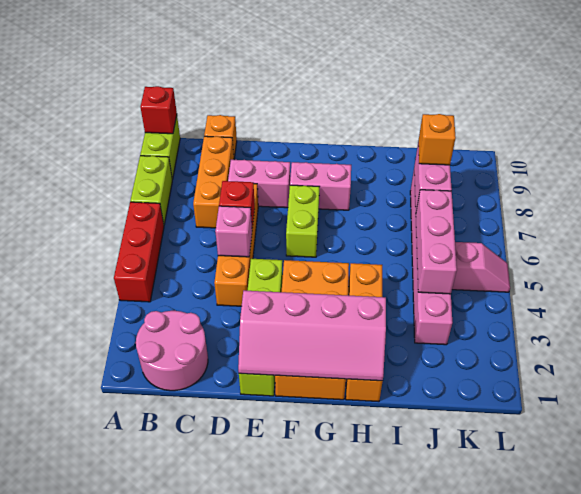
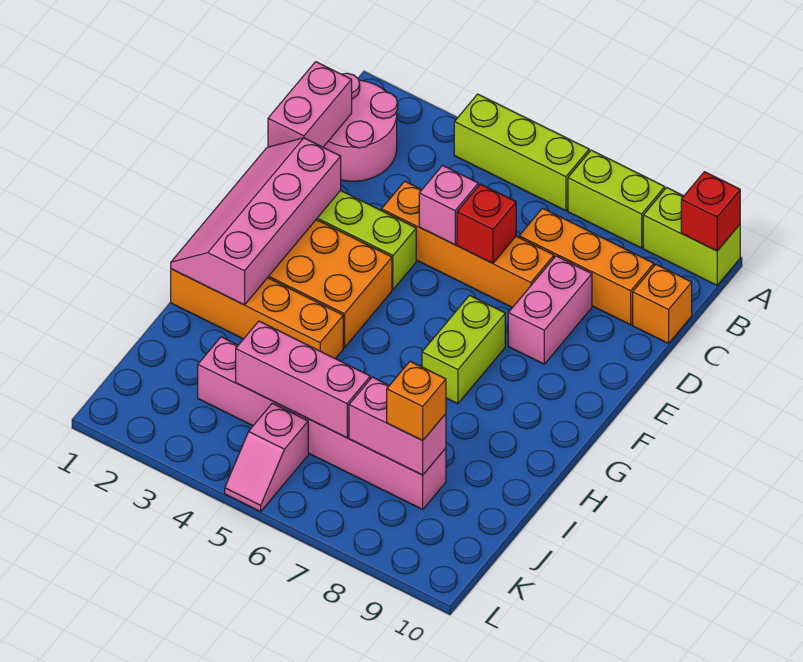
red brick A4:A6 level 1 -> lime brick A4:A6 level 1
lime brick F6:F7 level 1 -> lime brick F7:G7 level 1
pink brick F8:G8 level 1 -> pink brick C1:D1 level 2

